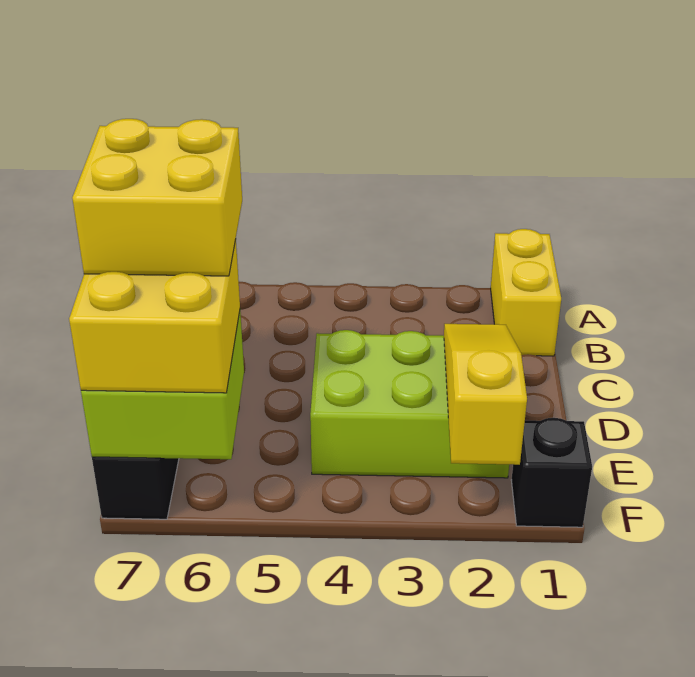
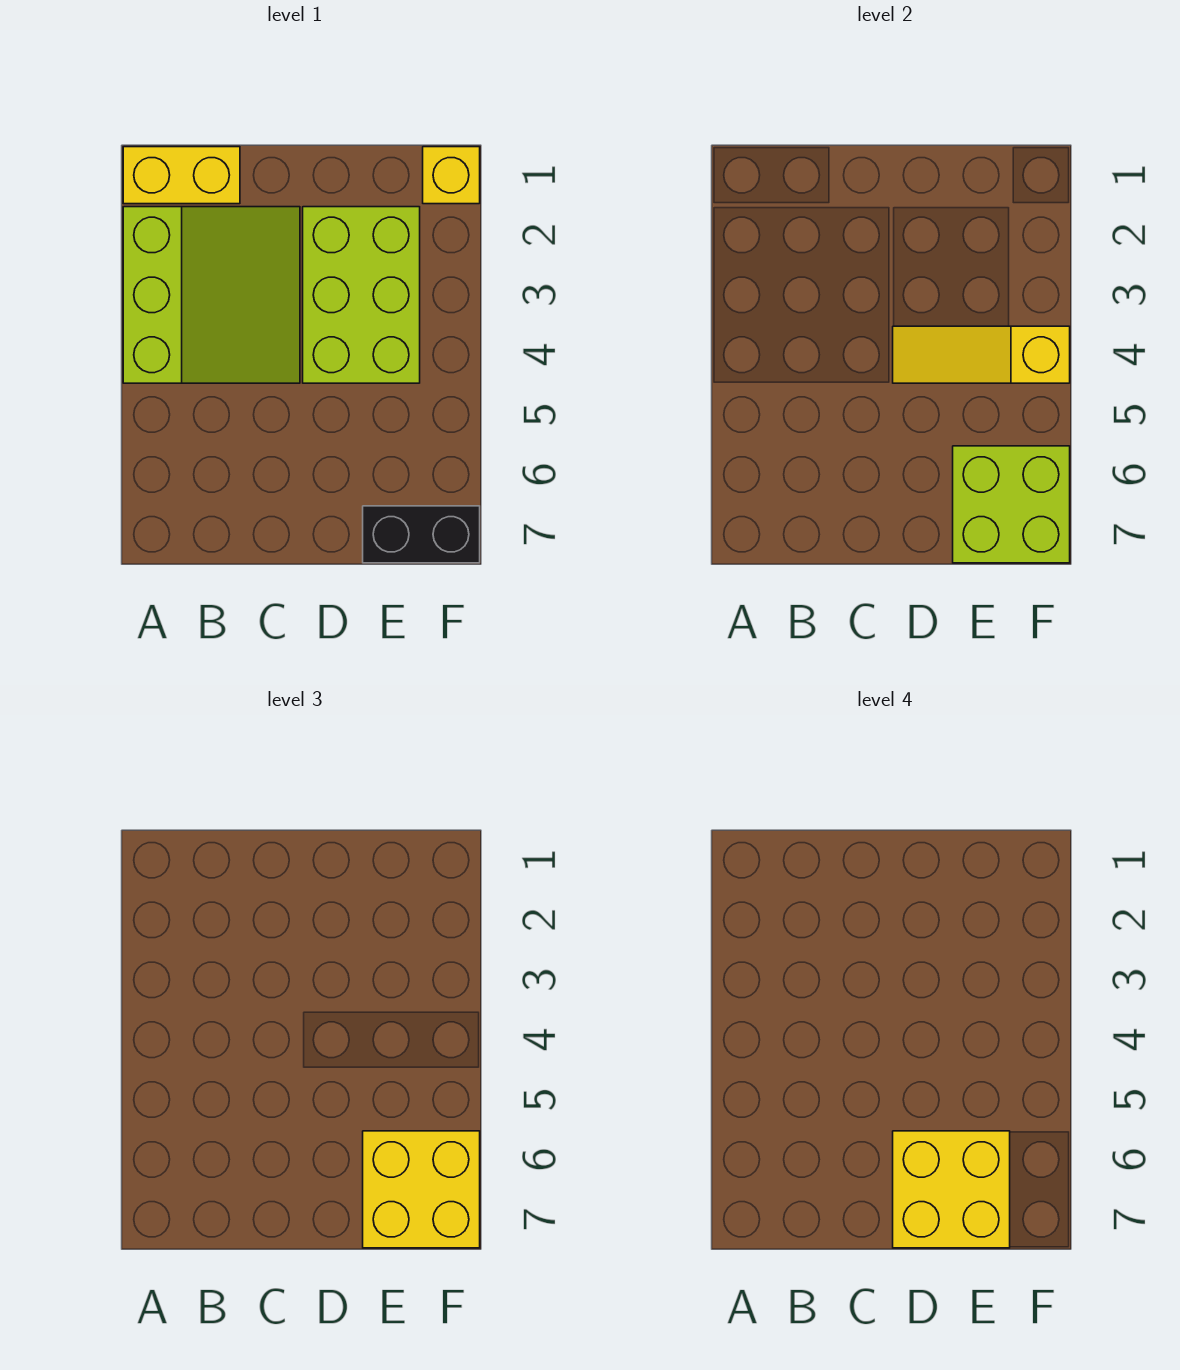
none -> lime slope A2:C4 level 1 top A
yellow slope D2:F2 level 2 top F -> yellow slope D4:F4 level 2 top F
black brick F1 level 1 -> yellow brick F1 level 1

